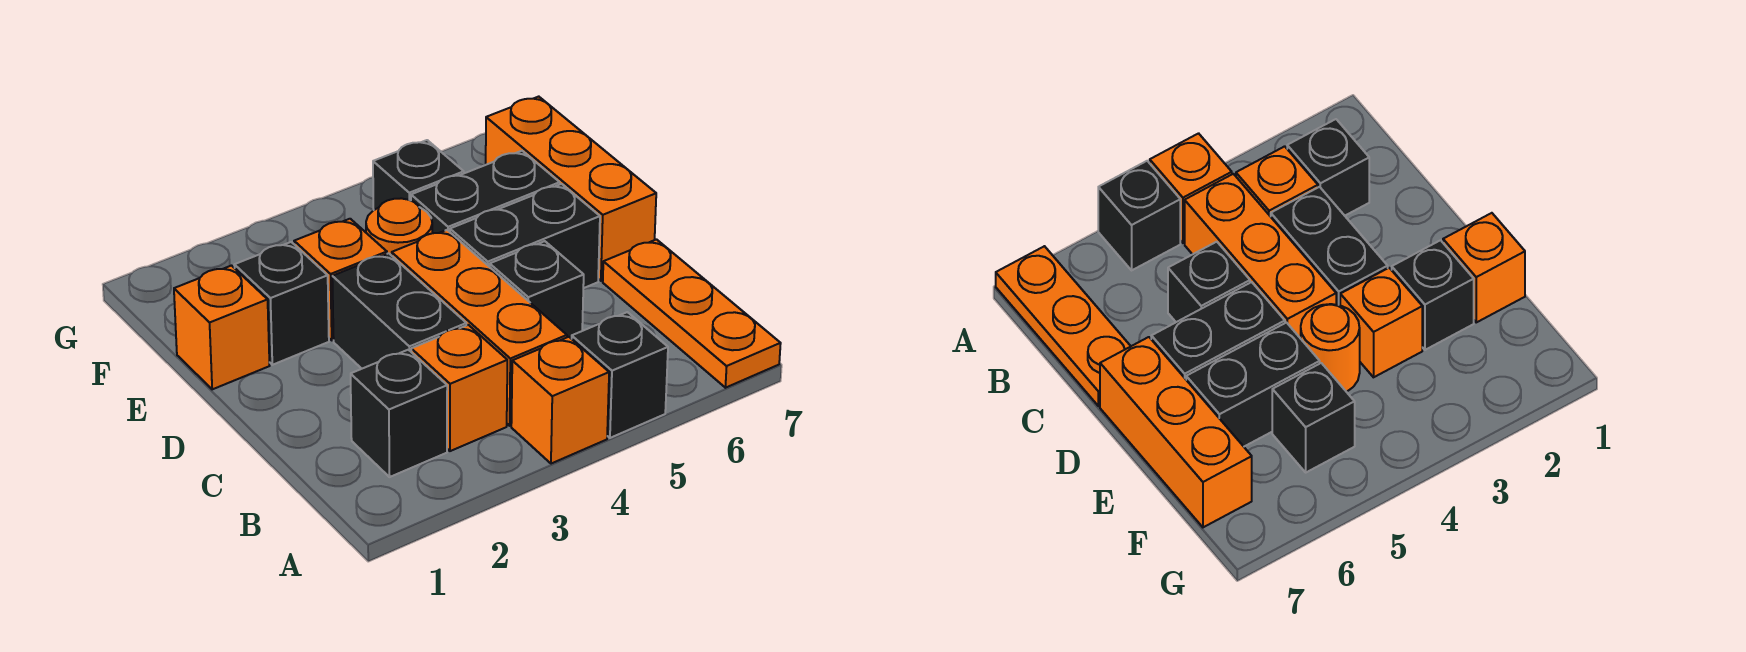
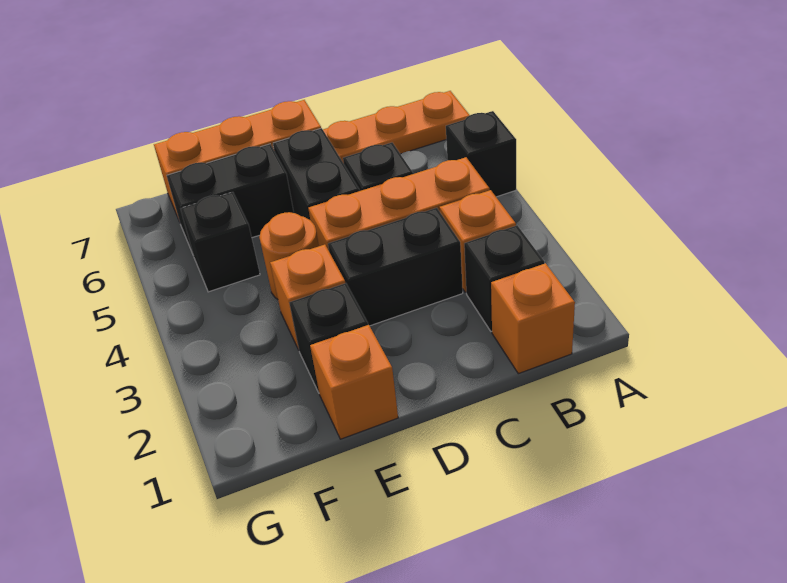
orange brick A4 level 1 -> orange brick B1 level 1
black brick E5:E6 level 1 -> black brick E6:F6 level 1

